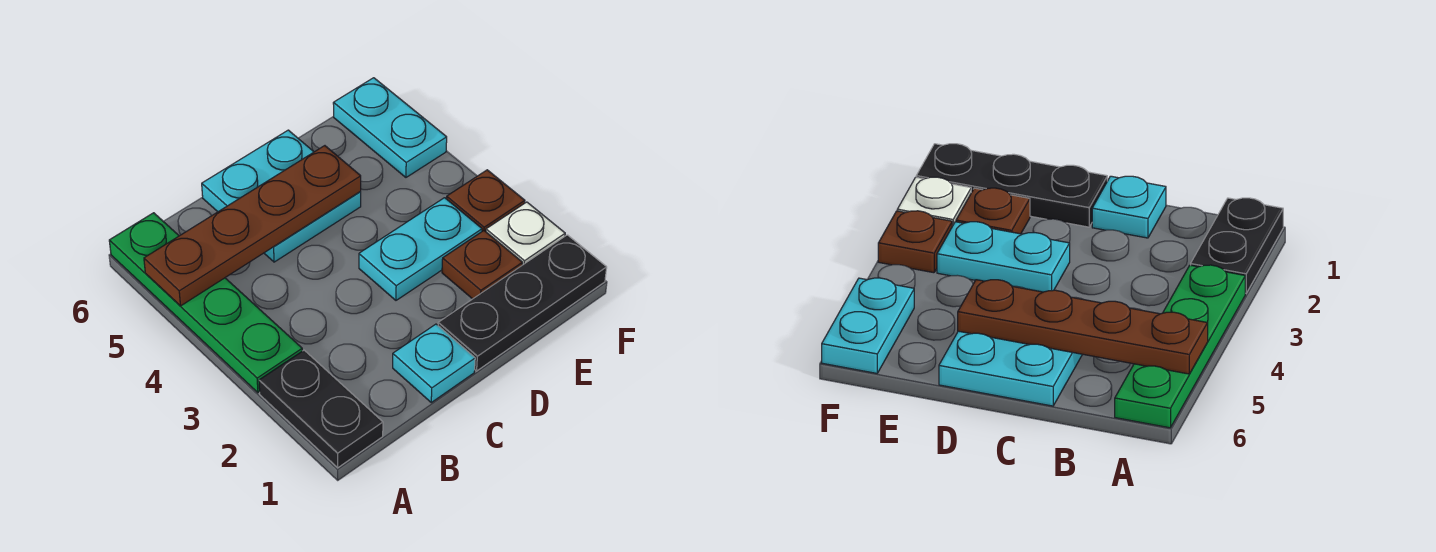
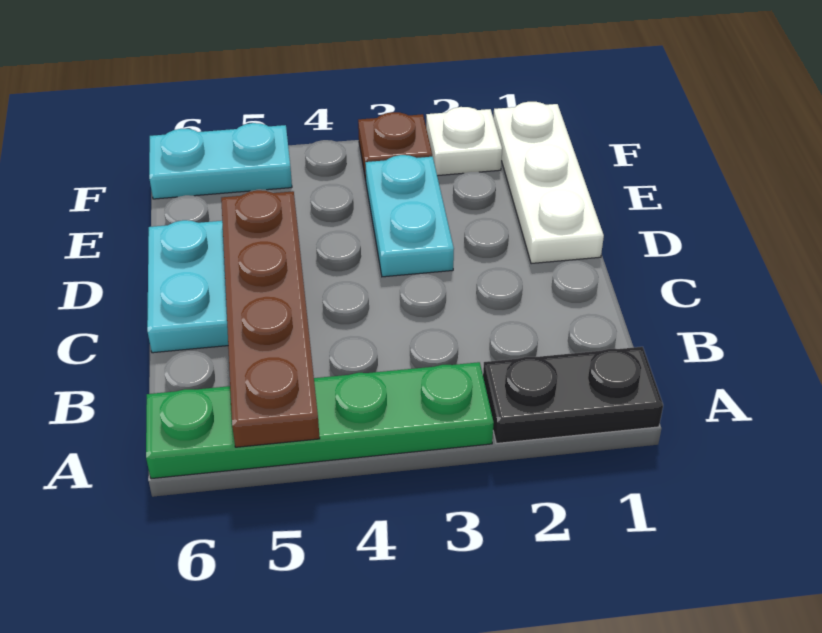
cyan plate C1 level 1 -> none
black plate D1:F1 level 1 -> white plate D1:F1 level 1
brown plate E2 level 1 -> none

